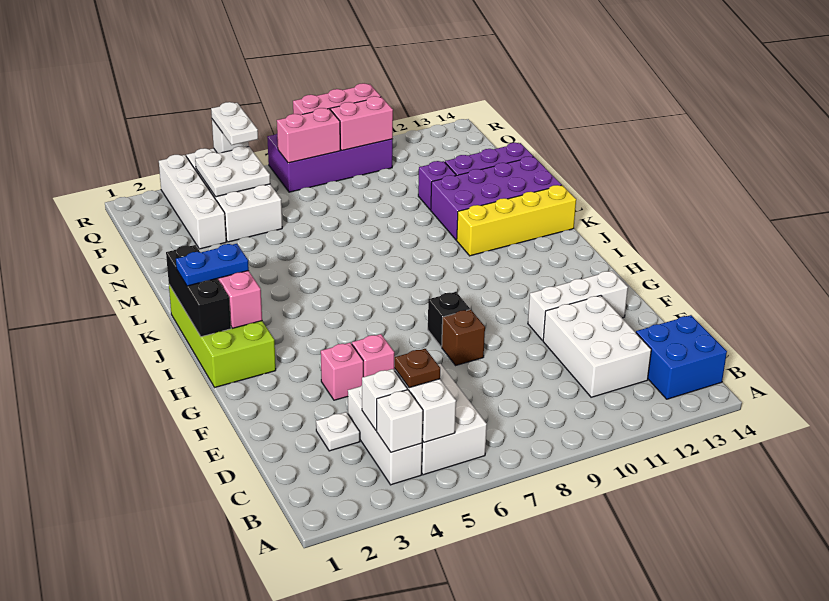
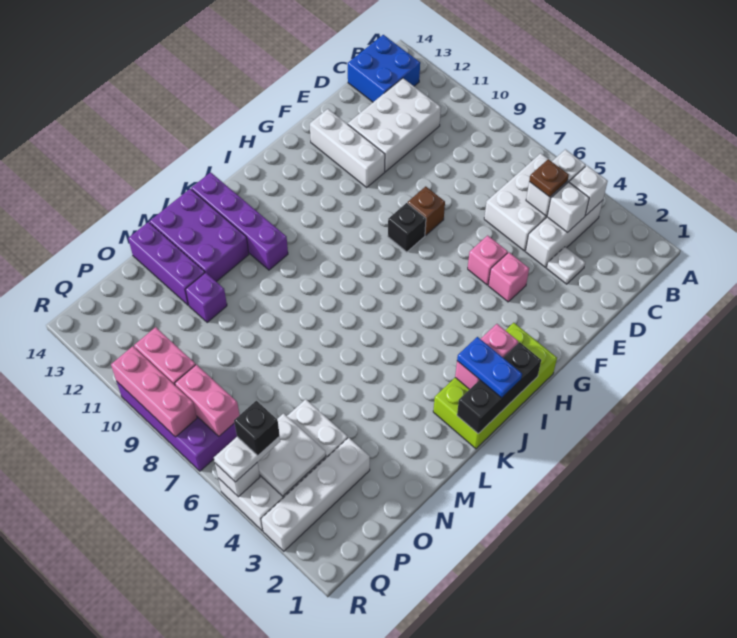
yellow brick K11:K14 level 1 -> purple brick K11:K14 level 1
purple brick L11:M14 level 1 -> purple brick L12:M14 level 1
none -> black brick Q5 level 4

